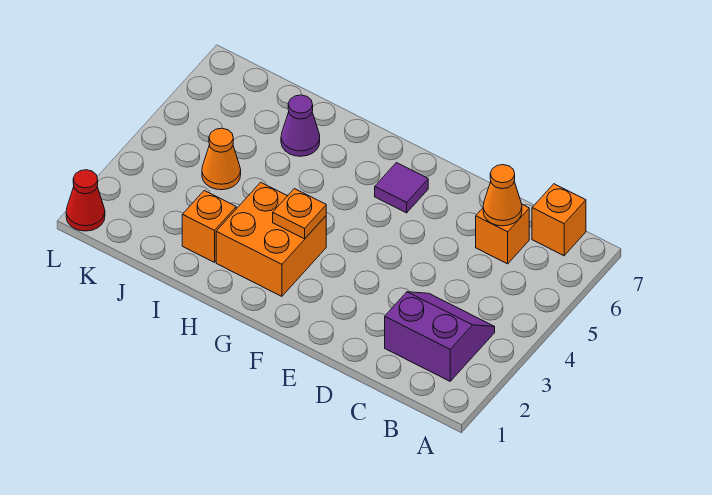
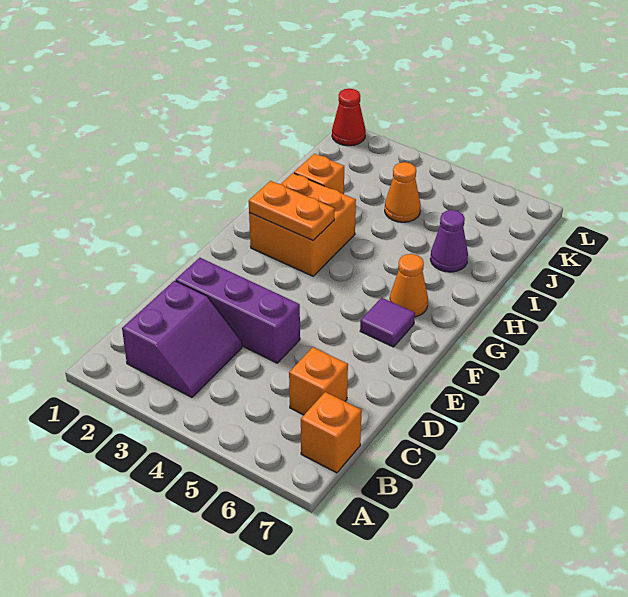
orange cone C6 level 2 -> orange cone G6 level 1
none -> purple brick D2:D4 level 1
orange plate G3 level 2 -> orange plate G2:G3 level 2

